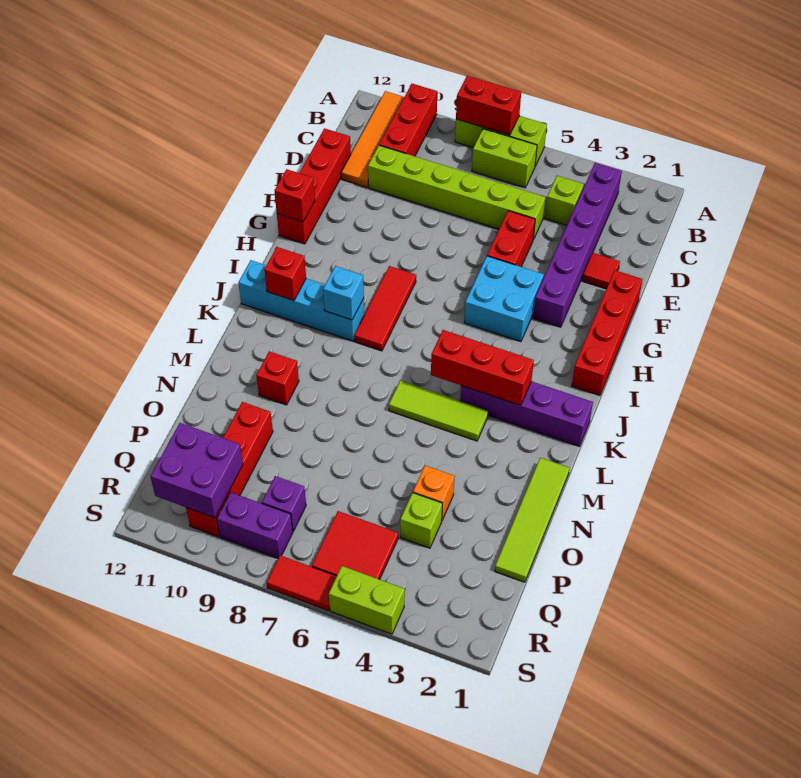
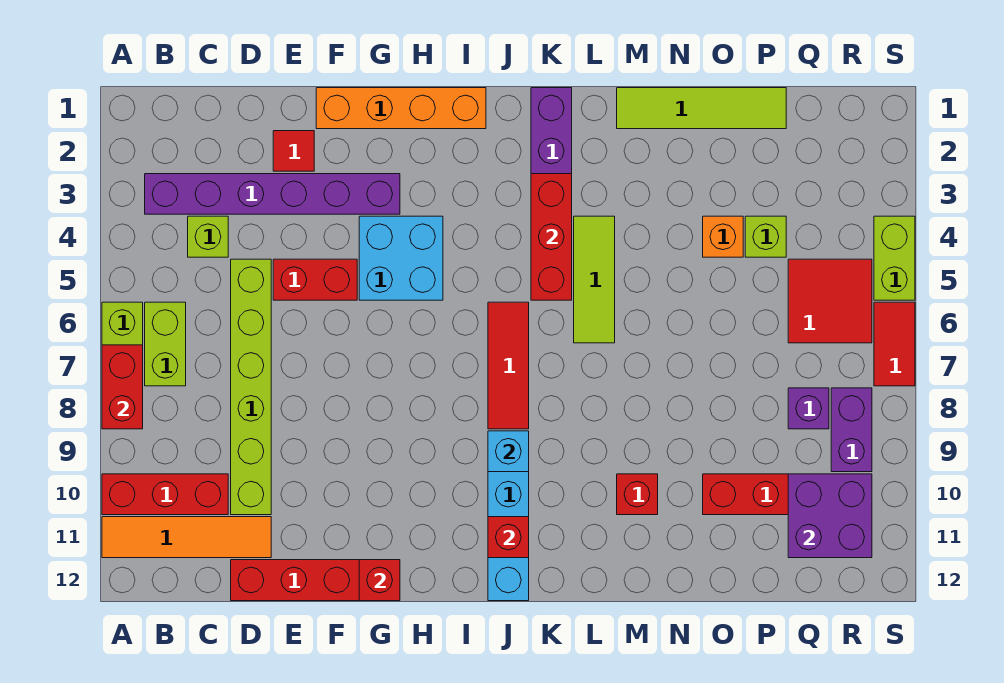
red brick F1:I1 level 1 -> orange brick F1:I1 level 1
red tile H8:J8 level 1 -> red tile J6:J8 level 1

